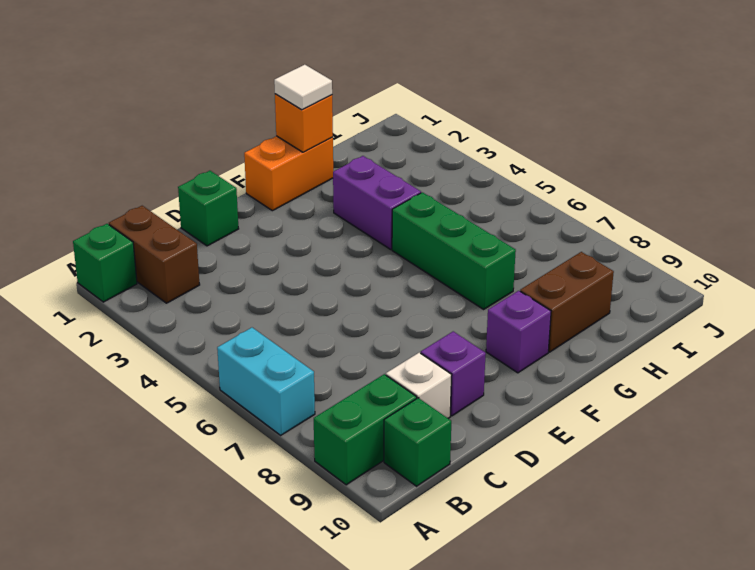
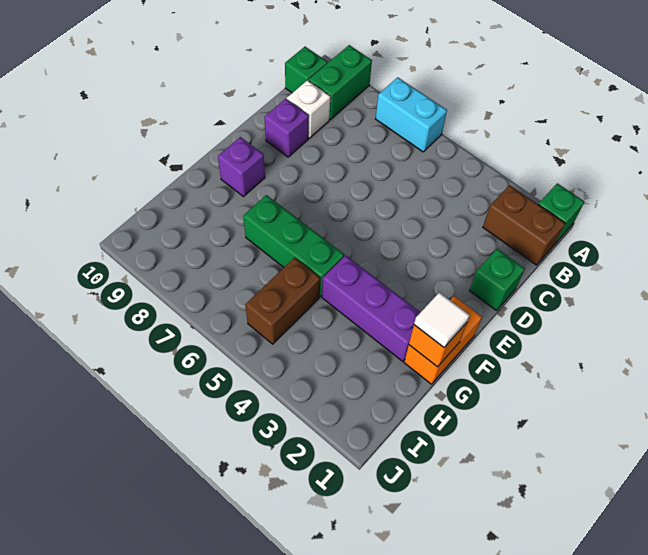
purple brick G3:G4 level 1 -> purple brick G2:G4 level 1
brown brick G9:H9 level 1 -> brown brick H5:I5 level 1

